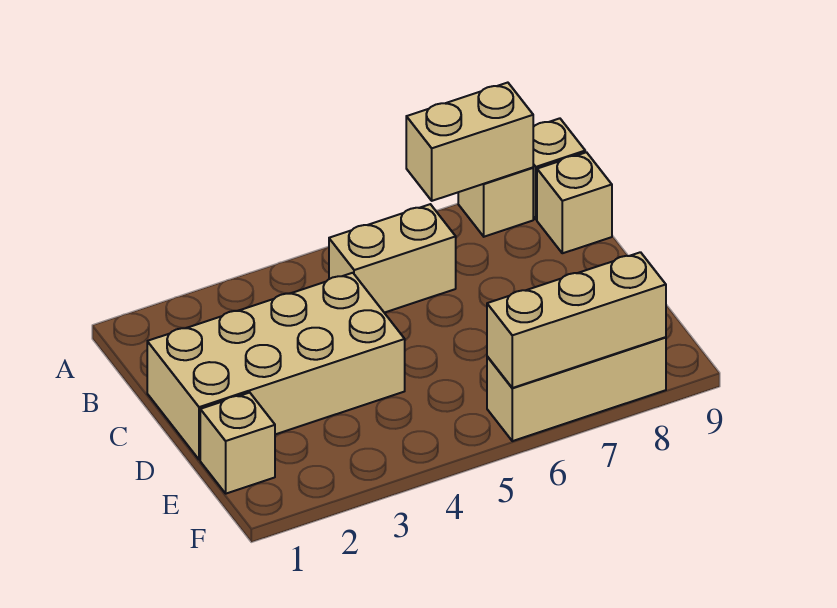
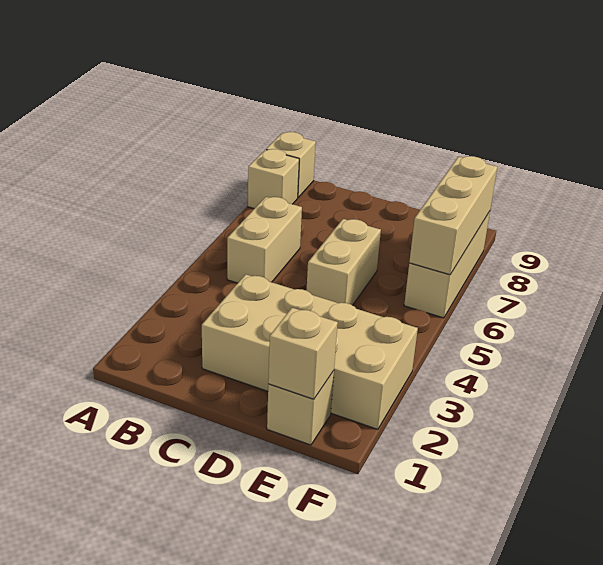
tan brick A7:A8 level 2 -> tan brick D5:D6 level 1
tan brick B9 level 1 -> tan brick E1 level 2
tan brick C1:D4 level 1 -> tan brick C2:F3 level 1

